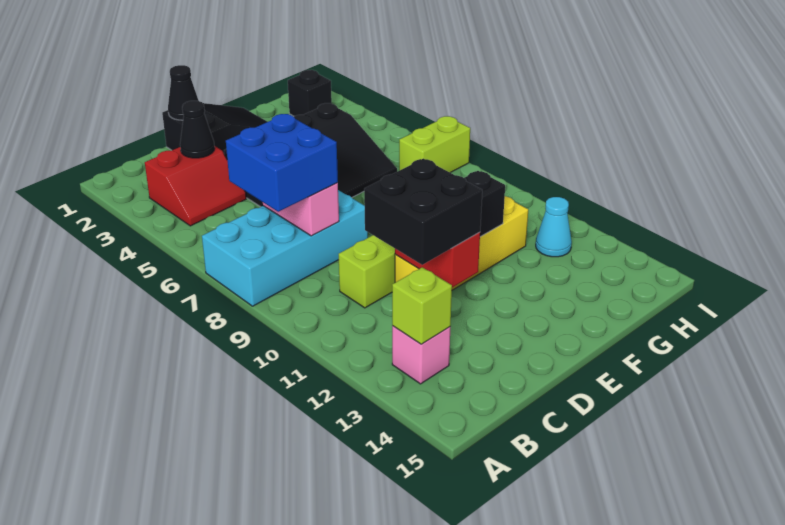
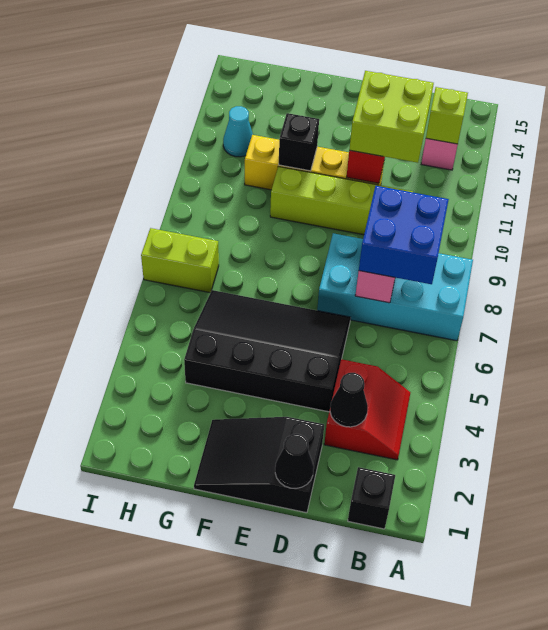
red slope B3:C4 level 1 top 3 -> red slope B3:C4 level 1 top C
black brick C11:D12 level 3 -> lime brick C11:D12 level 3
black brick H2 level 1 -> black brick B1 level 1

